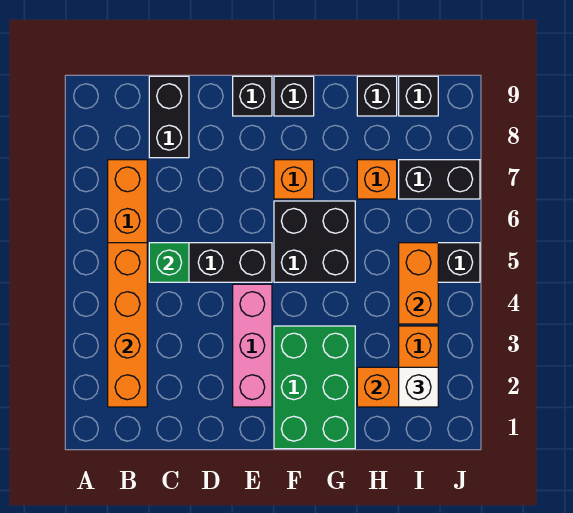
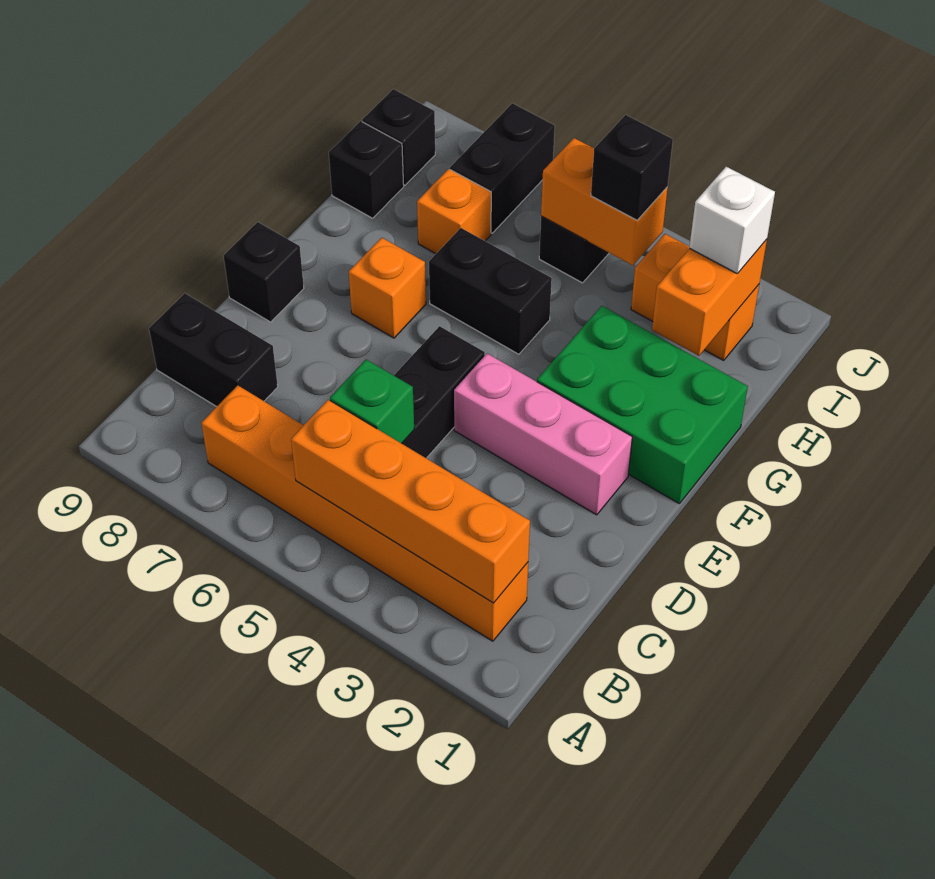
black brick F5:G6 level 1 -> black brick G5:G6 level 1
black brick F9 level 1 -> black brick I4 level 3

